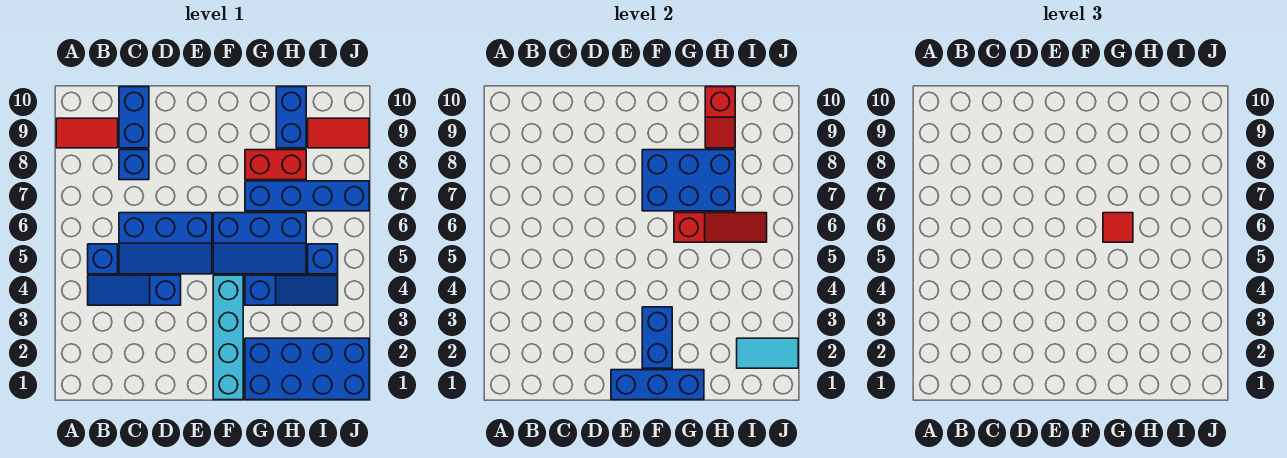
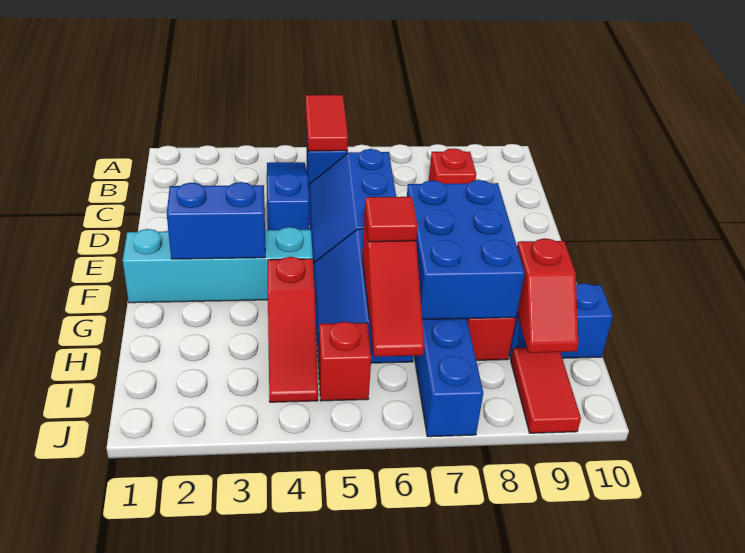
red tile A9:B9 level 1 -> red tile A5:B5 level 2
blue brick C8 level 1 -> red brick C8 level 1
blue brick C9:C10 level 1 -> none
blue brick E1:G1 level 2 -> none
blue brick G1:J2 level 1 -> none
blue slope G4:I4 level 1 top G -> red slope G4:I4 level 1 top G
red slope H9:H10 level 2 top 10 -> red slope H9:I9 level 2 top H
cyan tile I2:J2 level 2 -> none
blue brick I5 level 1 -> red brick I5 level 1

